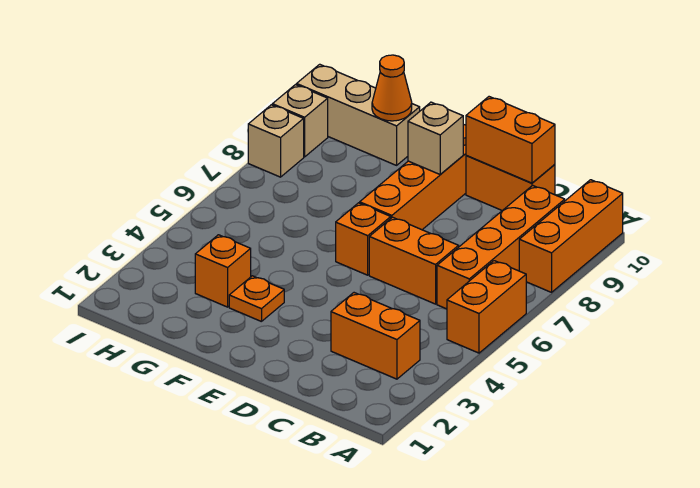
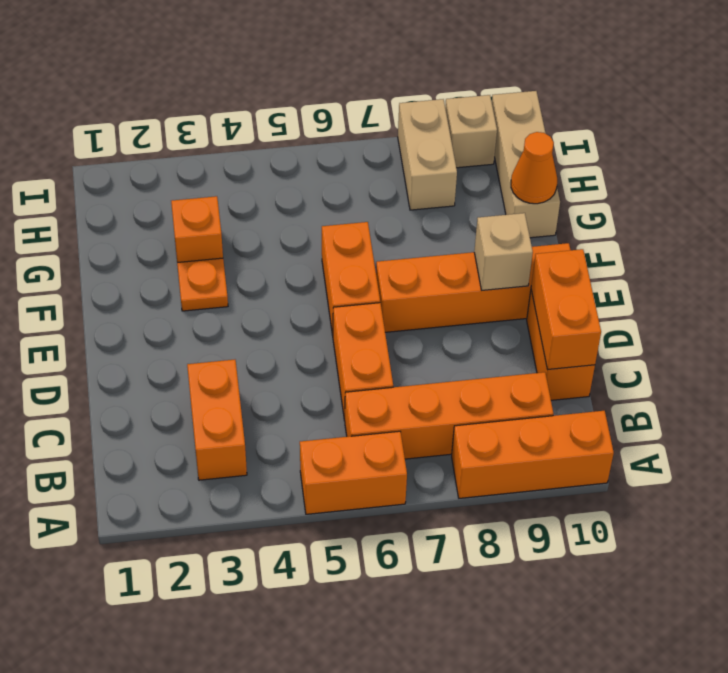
orange brick E6 level 1 -> orange brick E6:F6 level 1
tan brick I8 level 1 -> tan brick H8:I8 level 1

